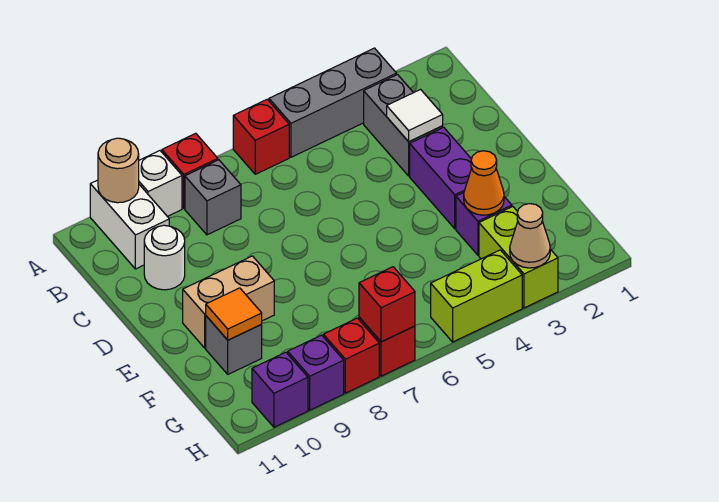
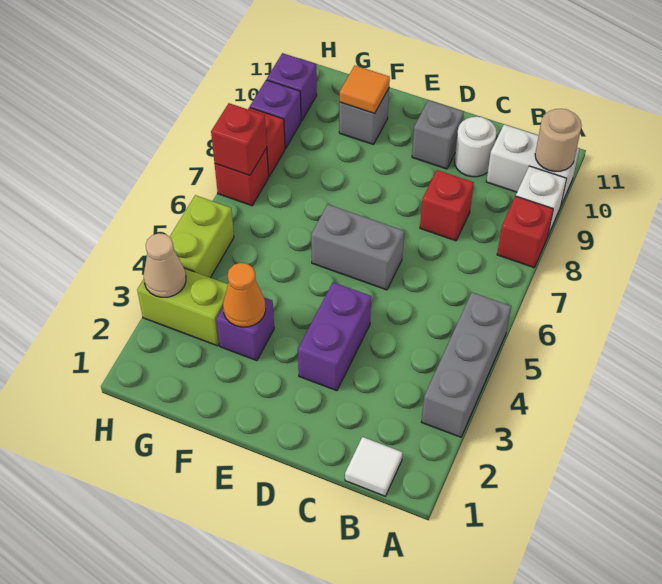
red brick A6 level 1 -> red brick C8 level 1
grey brick B3:C3 level 1 -> grey brick D6:E6 level 1
grey brick B8 level 1 -> grey brick D10 level 1
white tile C3 level 2 -> white tile B1 level 1
purple brick D3:E3 level 1 -> purple brick D3:D4 level 1
tan brick E9:E10 level 1 -> none

